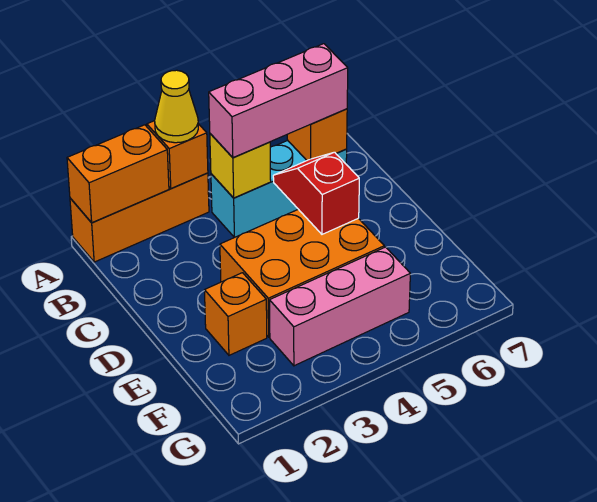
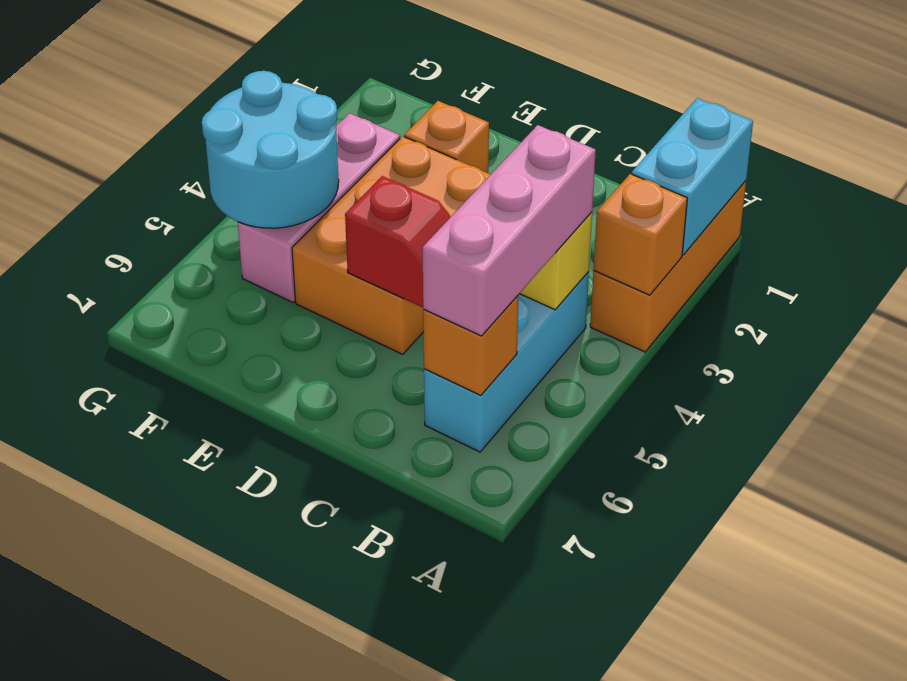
orange brick A1:A2 level 2 -> cyan brick A1:A2 level 2
yellow cone A3 level 3 -> none
none -> cyan round brick F4:G5 level 2

